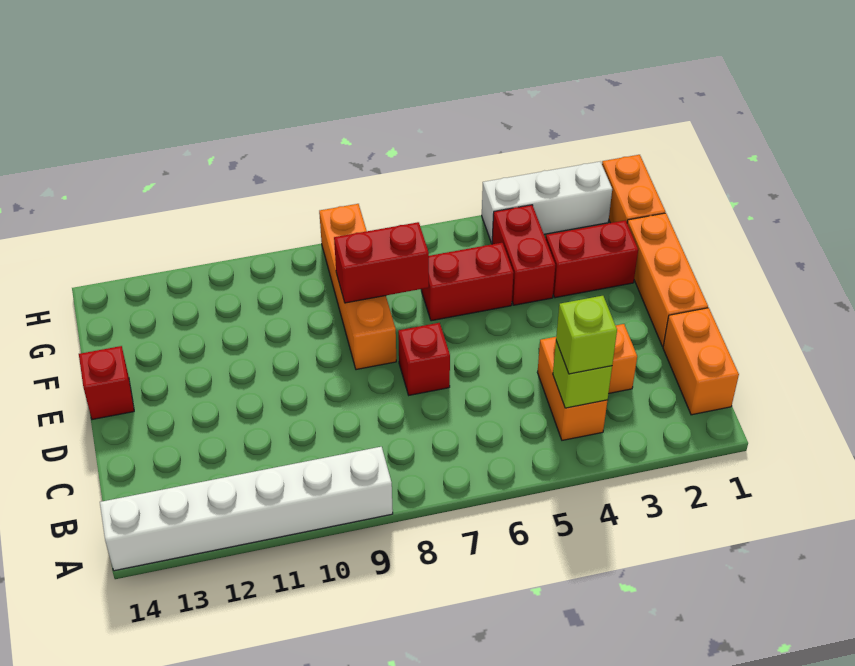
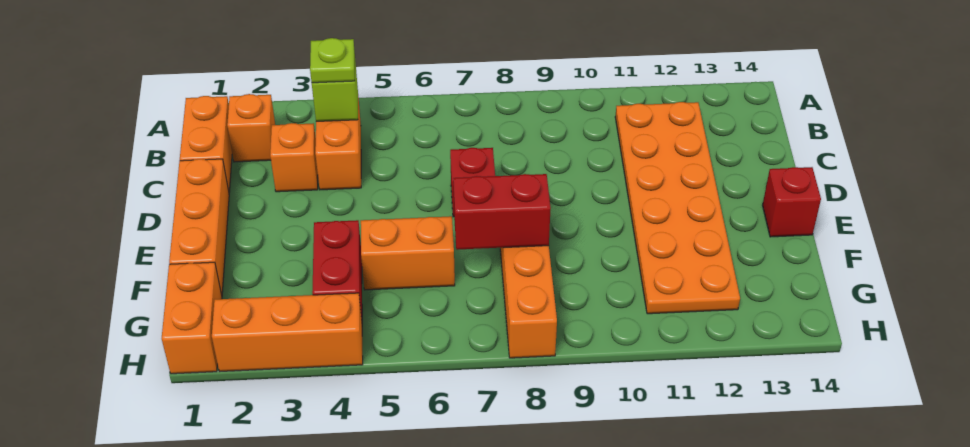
white brick A9:A14 level 1 -> none
none -> orange brick B2 level 1
lime brick B4 level 3 -> lime plate B4 level 3
none -> orange plate B11:G12 level 1
red brick F2:F3 level 1 -> none
red brick F5:F6 level 1 -> orange brick F5:F6 level 1
white brick H2:H4 level 1 -> orange brick H2:H4 level 1

